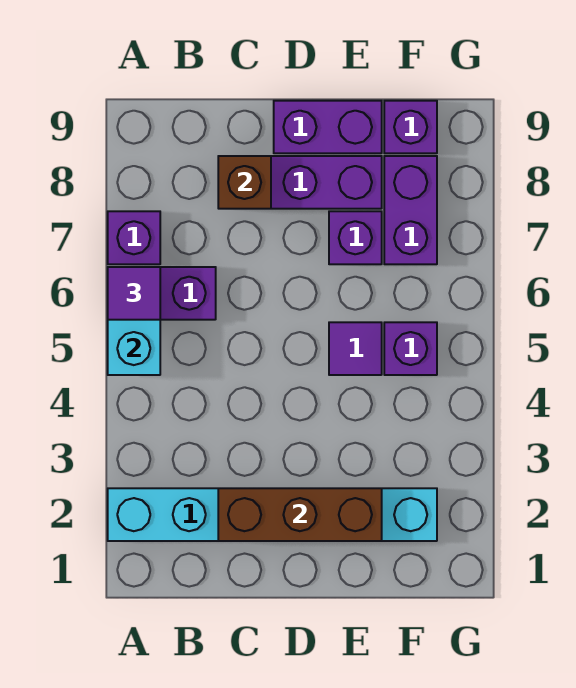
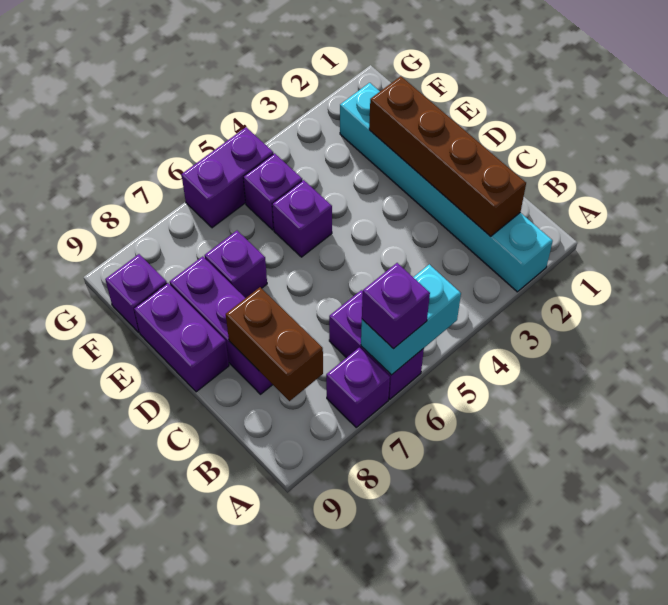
purple tile A6 level 3 -> purple brick A6 level 3
brown brick C2:E2 level 2 -> brown brick B2:E2 level 2
brown brick C8 level 2 -> brown brick B8:C8 level 2
purple tile E5 level 1 -> purple brick E5 level 1
purple brick F7:F8 level 1 -> purple brick G5:G6 level 1

